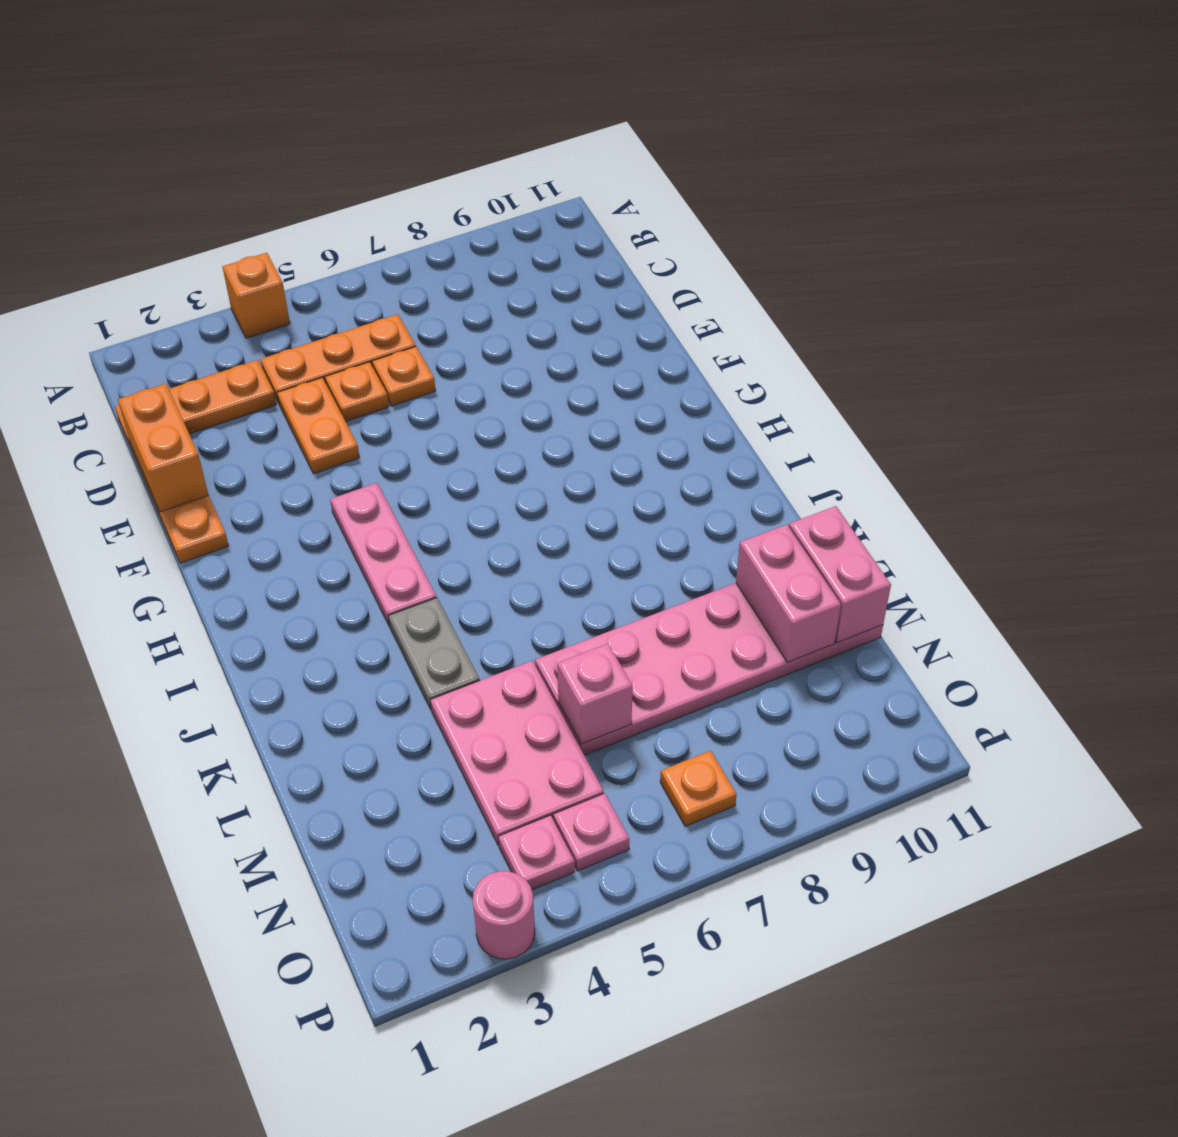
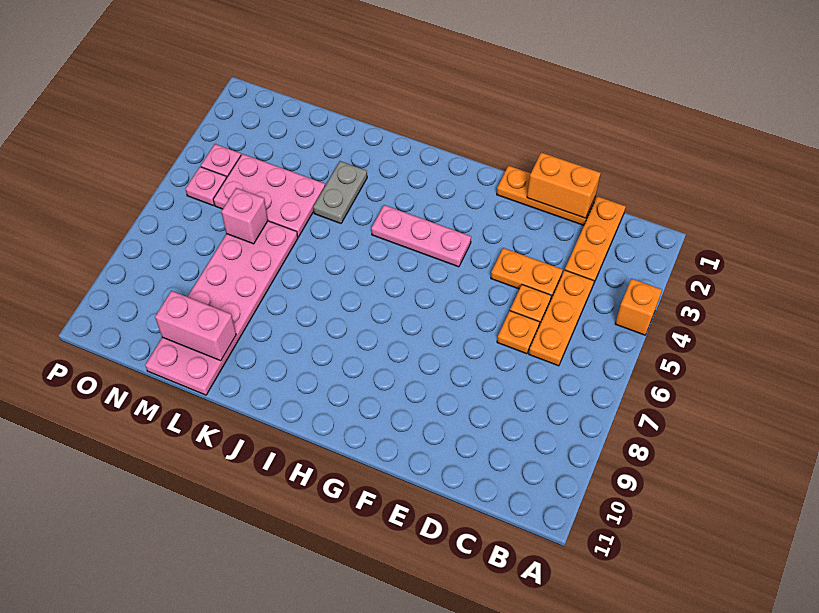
grey plate J4:K4 level 1 -> grey plate K3:K4 level 1
pink brick L11:M11 level 2 -> none
orange plate O7 level 1 -> none
pink round brick P3 level 1 -> none

